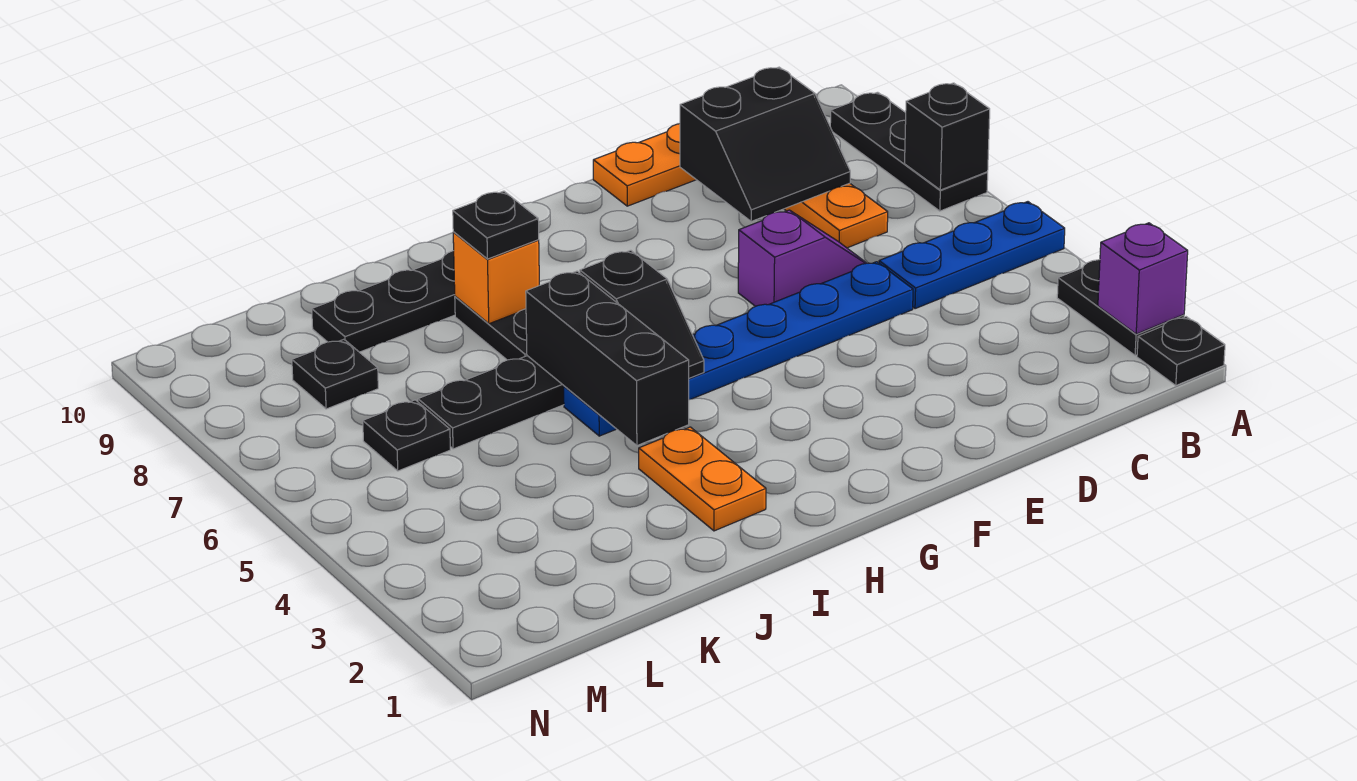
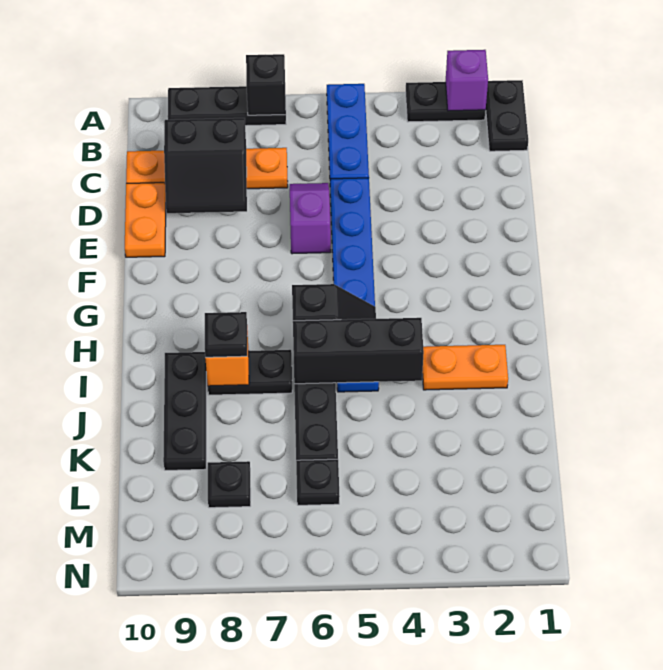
black plate A1 level 1 -> black plate A1:B1 level 1
black slope C8:D9 level 2 top 9 -> black slope C8:D9 level 2 top C

